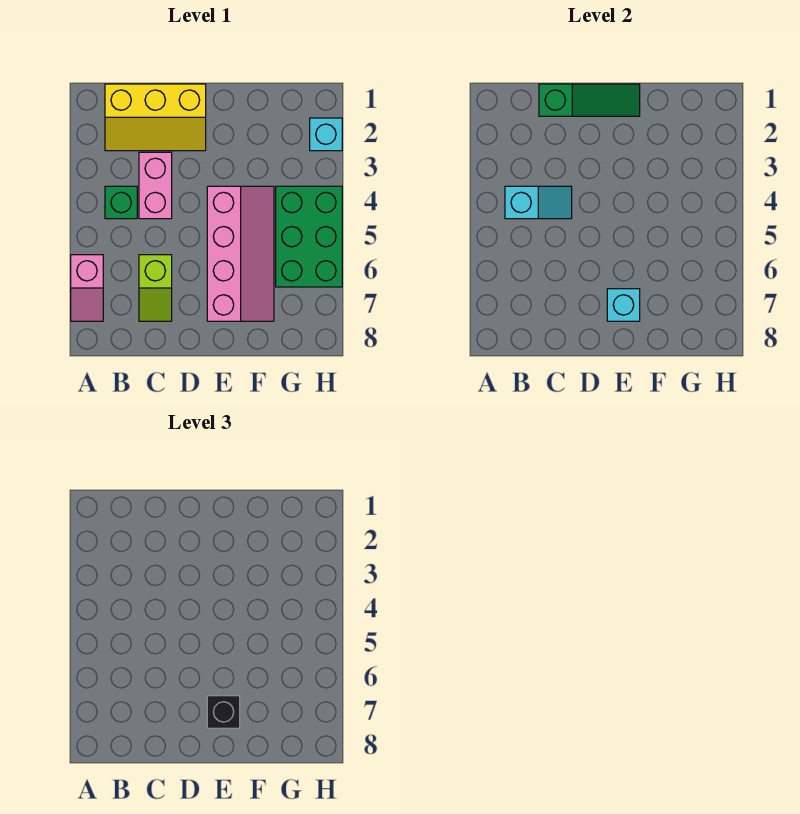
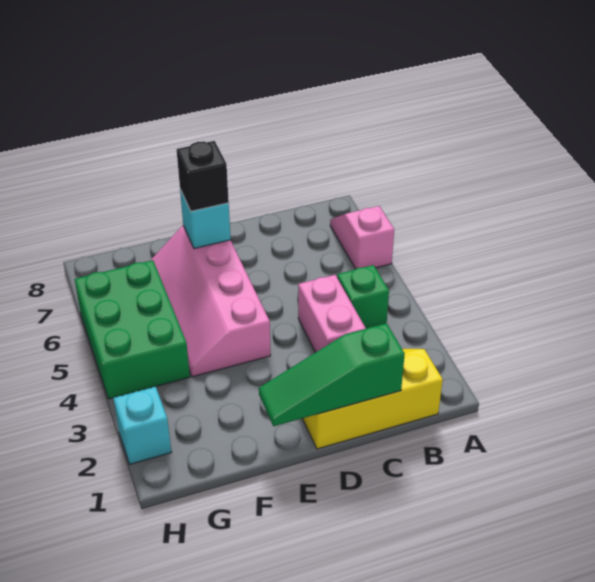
cyan slope B4:C4 level 2 top B -> none
lime slope C6:C7 level 1 top 6 -> none

